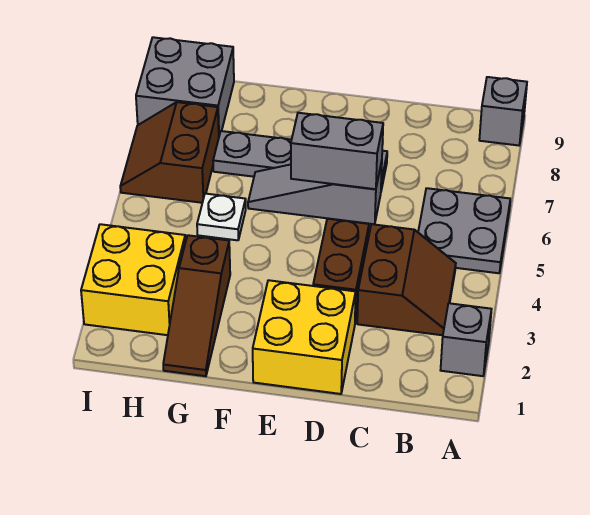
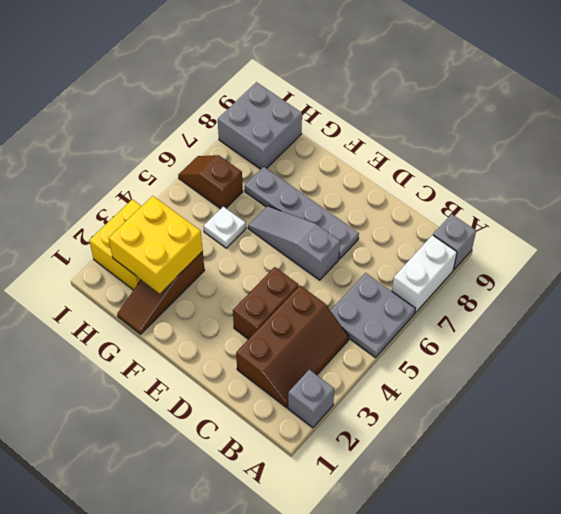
none -> white brick A7:A8 level 1
brown slope B3:C4 level 1 top C -> brown slope B2:C4 level 1 top C
yellow brick D1:E2 level 1 -> yellow brick G2:H3 level 2
grey brick D6:E6 level 2 -> none
brown slope H6:I7 level 1 top H -> brown slope H6:I6 level 1 top H

